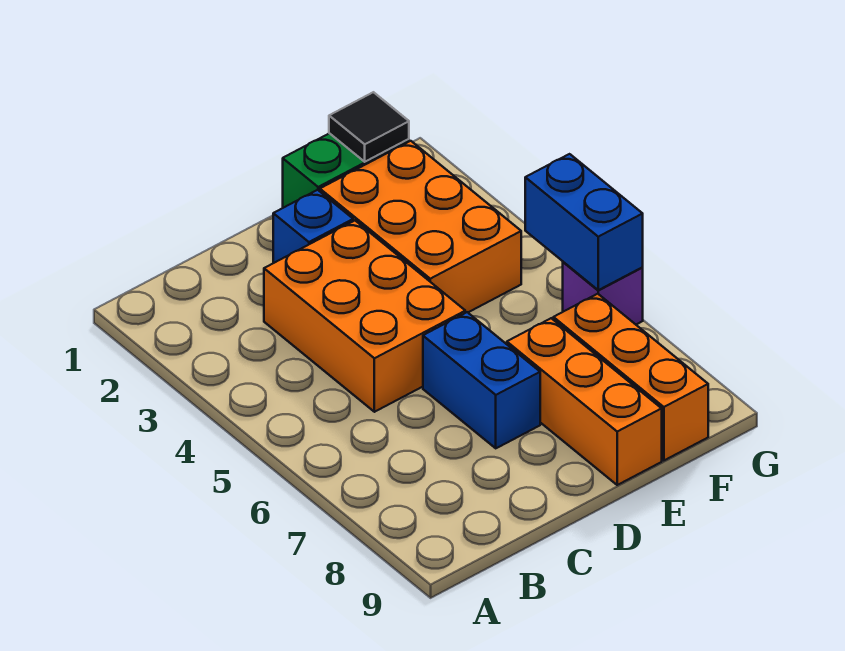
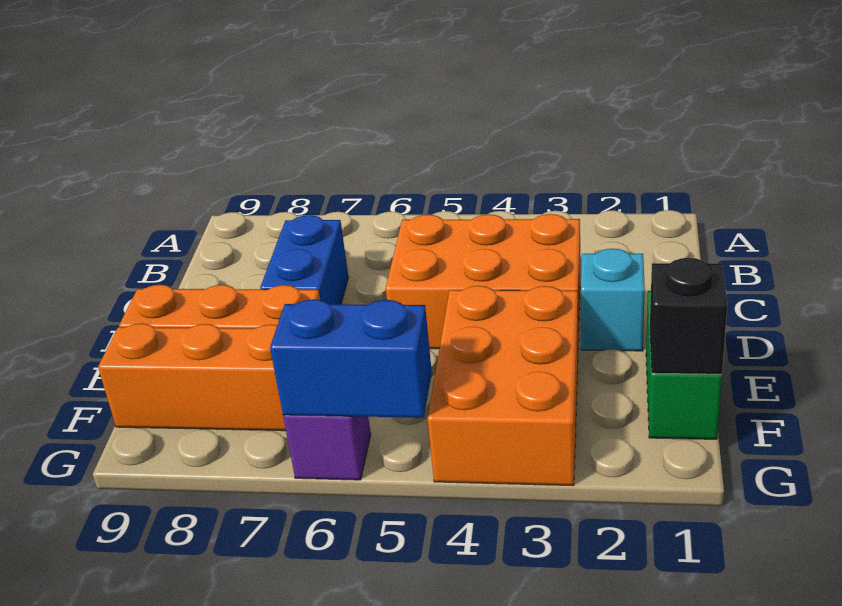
blue brick D2 level 1 -> cyan brick D2 level 1
blue brick D6:D7 level 1 -> blue brick C7:D7 level 1
orange brick E2:F4 level 1 -> orange brick E3:G4 level 1
black tile F1 level 2 -> black brick F1 level 2

